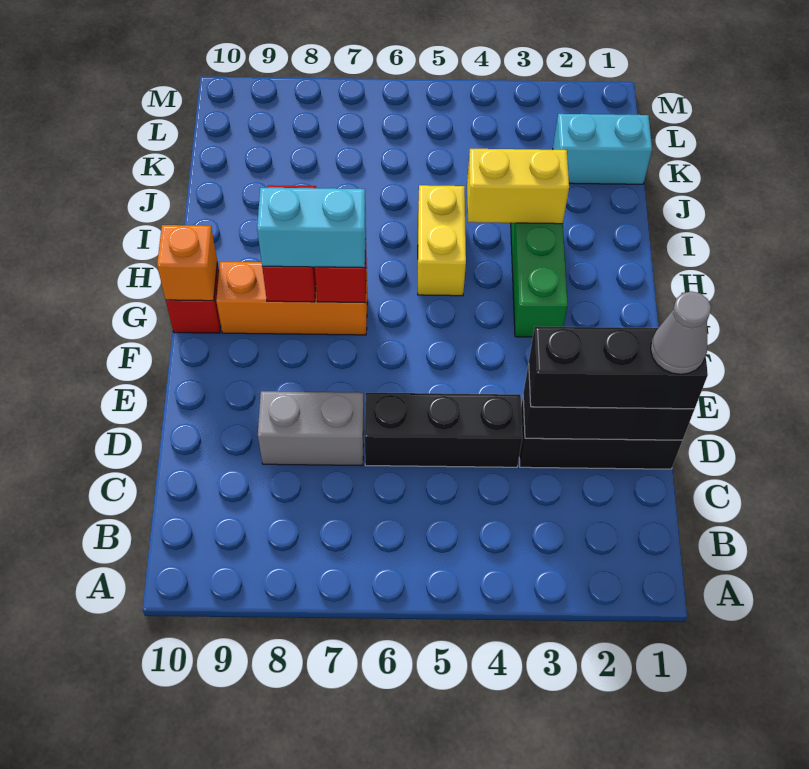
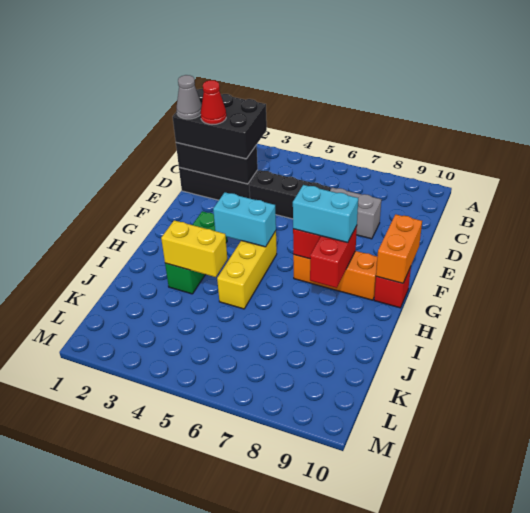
black brick D1:D3 level 3 -> black brick C1:D3 level 3
none -> red cone D2 level 4
orange brick G10 level 2 -> orange brick F10:G10 level 2
yellow brick H5:I5 level 1 -> yellow brick G5:I5 level 1
cyan brick K1:K2 level 1 -> cyan brick G4:G5 level 2

